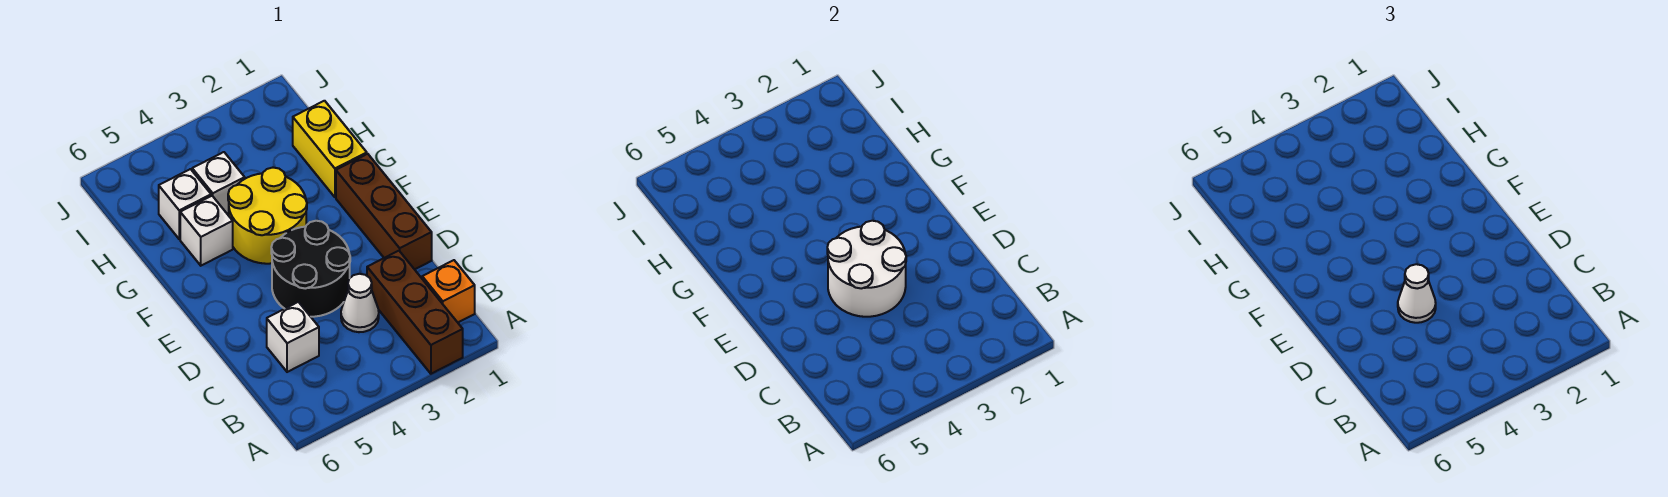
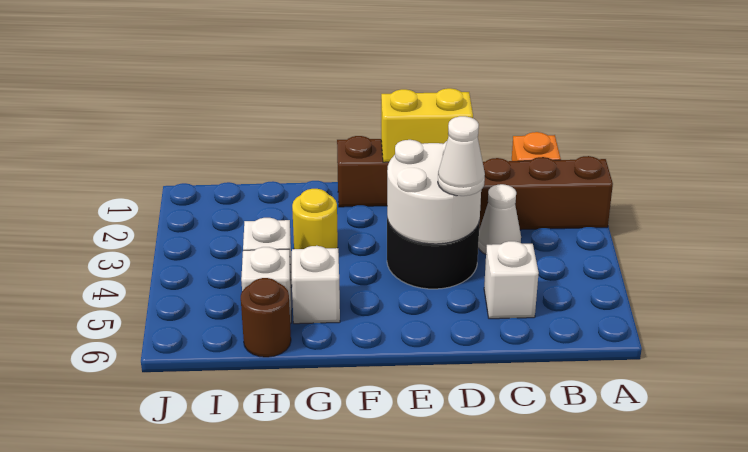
yellow round brick F3:G4 level 1 -> yellow round brick G3 level 1
yellow brick G1:H1 level 1 -> yellow brick D1:E1 level 2
none -> brown round brick H6 level 1

